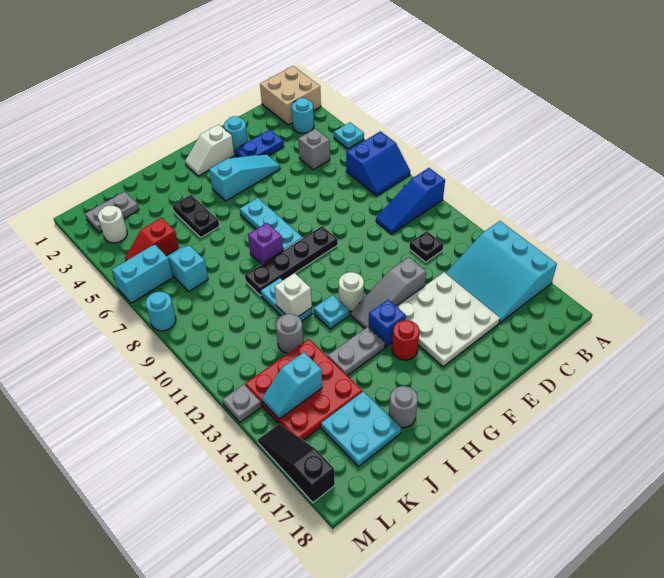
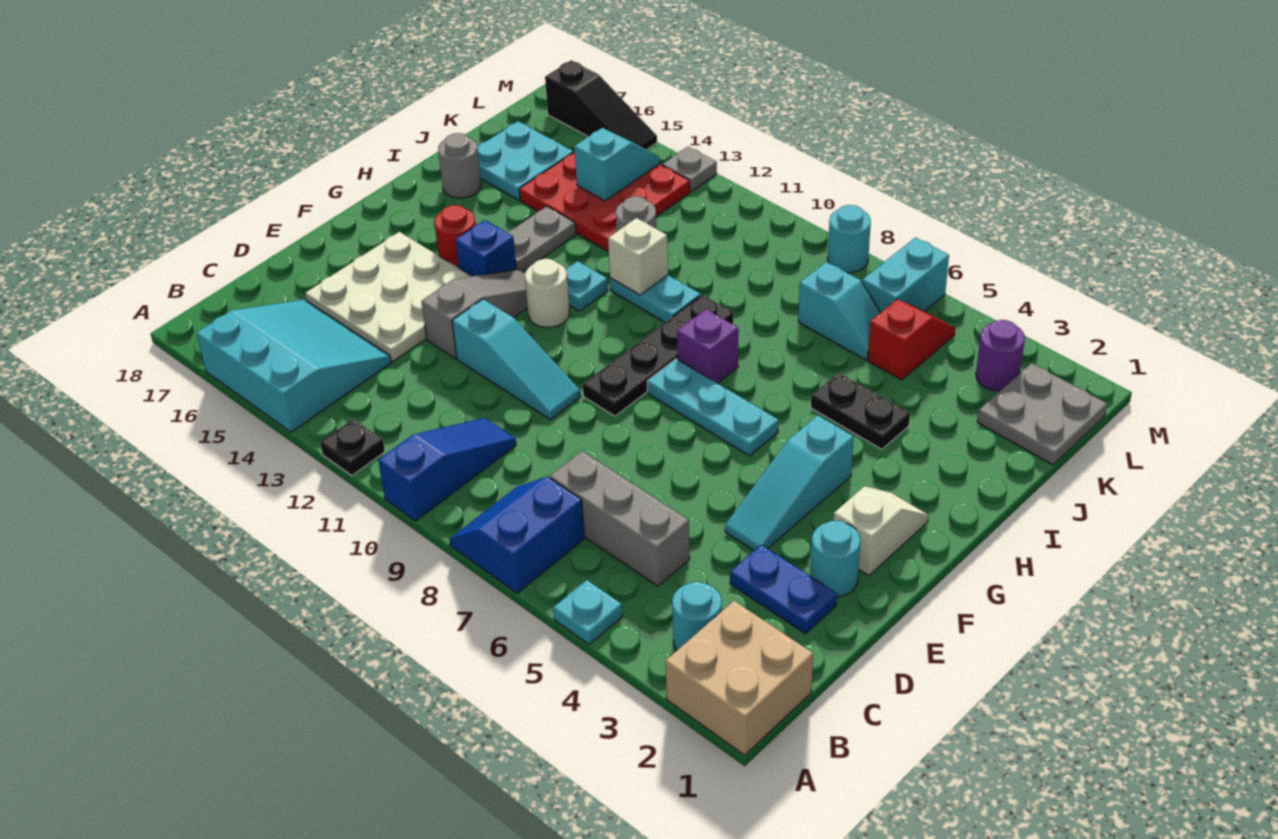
grey brick C5 level 1 -> grey brick C5:C7 level 1
black plate C12 level 1 -> black plate A12 level 1
blue plate D3:E3 level 1 -> blue plate D2:D3 level 1
none -> cyan slope E10:E12 level 1 top 12
grey plate K2:L2 level 1 -> grey plate K1:L2 level 1
white round brick L3 level 1 -> purple round brick L3 level 1

